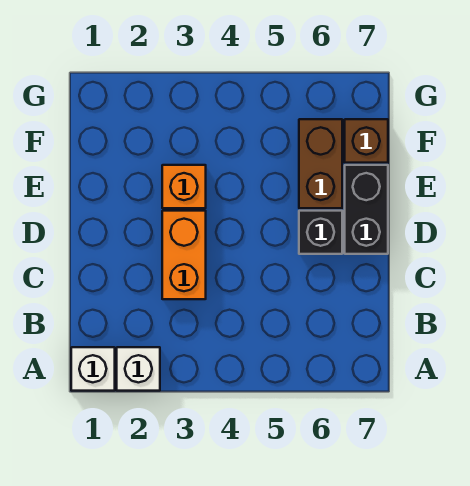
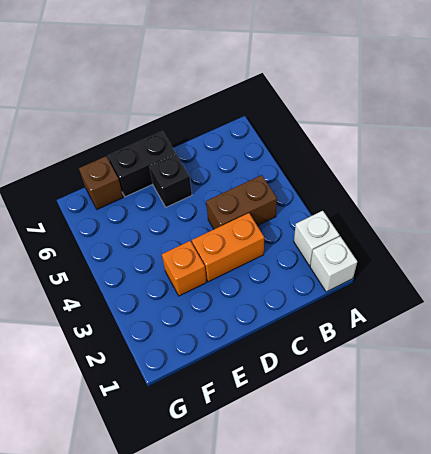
brown brick E6:F6 level 1 -> brown brick B4:C4 level 1

